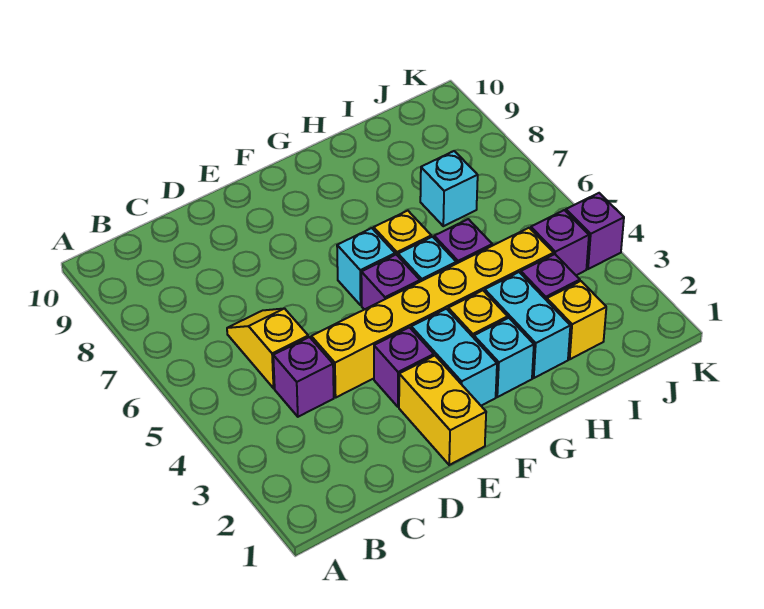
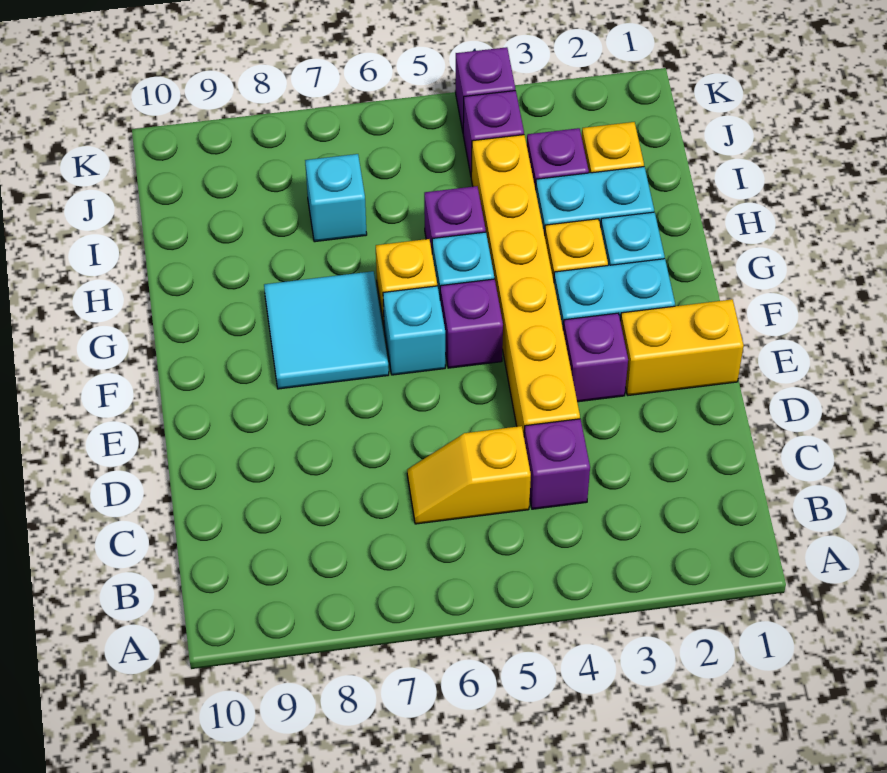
none -> cyan tile F7:G8 level 1

